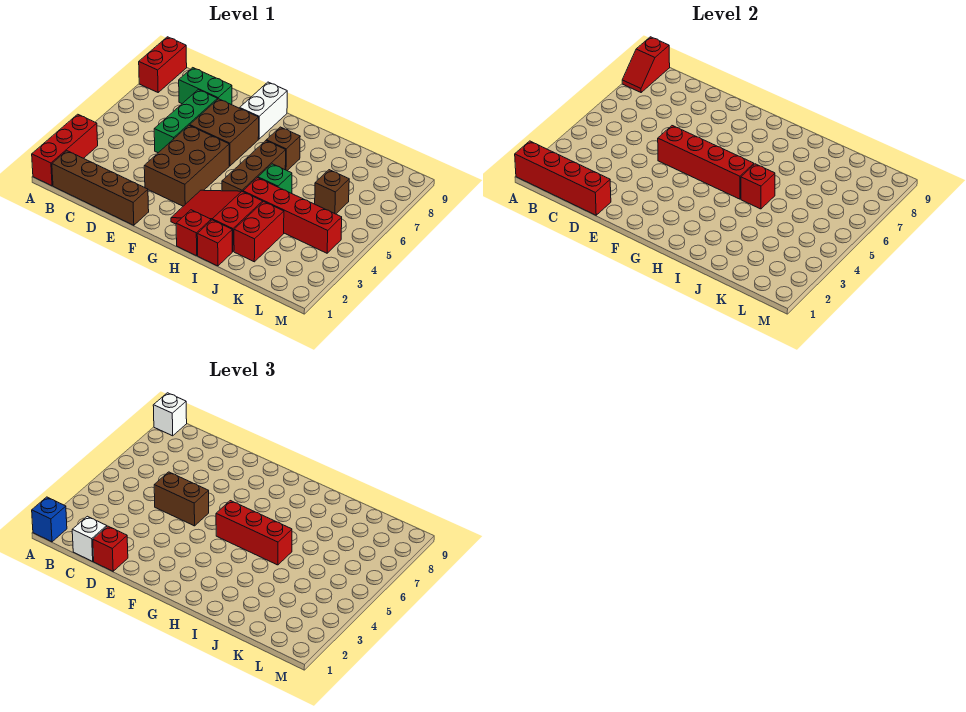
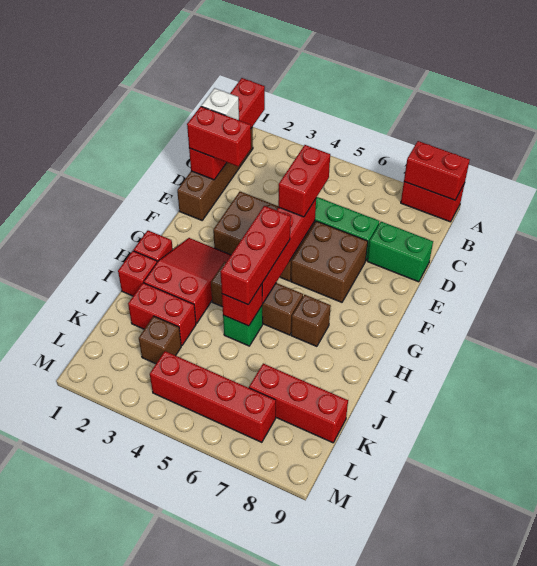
red brick A1:A3 level 1 -> red brick K7:K9 level 1
blue brick A1 level 3 -> none
red slope A8:A9 level 2 top 9 -> red brick A8:A9 level 2
white brick A9 level 3 -> none
green brick C8:D8 level 1 -> green brick D8:D9 level 1
red brick D1 level 3 -> red brick D1:D2 level 3
brown brick D5:E5 level 3 -> red brick D5:E5 level 3
white brick F8:F9 level 1 -> none
red brick I4:L4 level 1 -> red brick L4:L7 level 1
brown brick K6 level 1 -> brown brick K3 level 1

